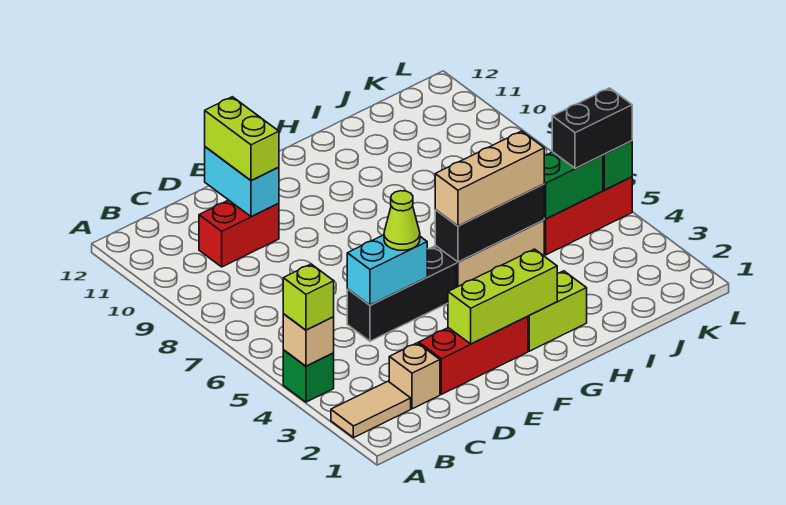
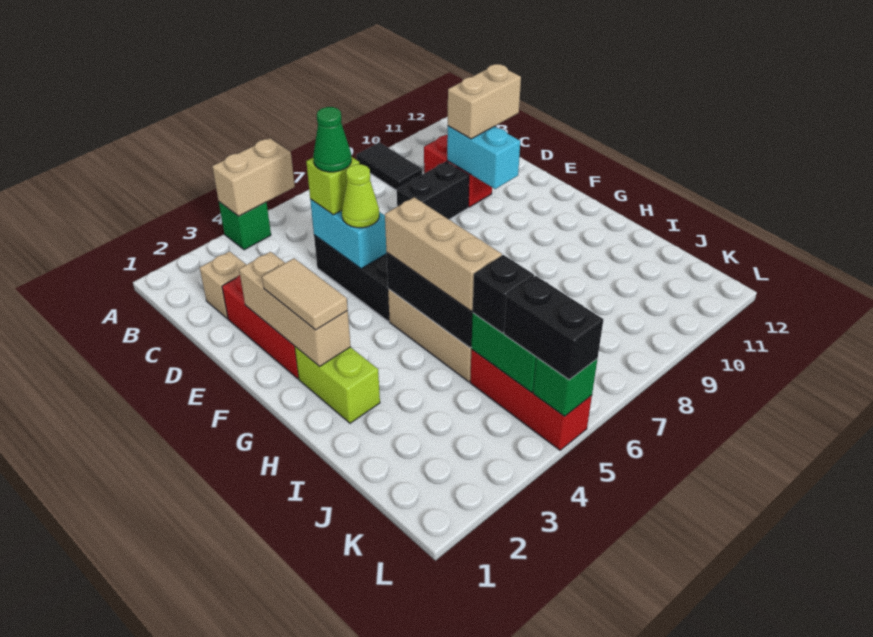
tan tile A2:B2 level 1 -> tan tile F2:G2 level 3
tan brick A4 level 2 -> tan brick A4:A5 level 2
lime brick A4 level 3 -> lime brick D5 level 3
none -> black tile A9:B9 level 1
none -> green cone D5 level 4
none -> black brick D8:D9 level 1
cyan brick D10:D11 level 2 -> cyan brick D10:E10 level 2
lime brick D10:D11 level 3 -> tan brick D10:D11 level 3
lime brick E2:G2 level 2 -> tan brick E2:G2 level 2
none -> black brick J5 level 3

